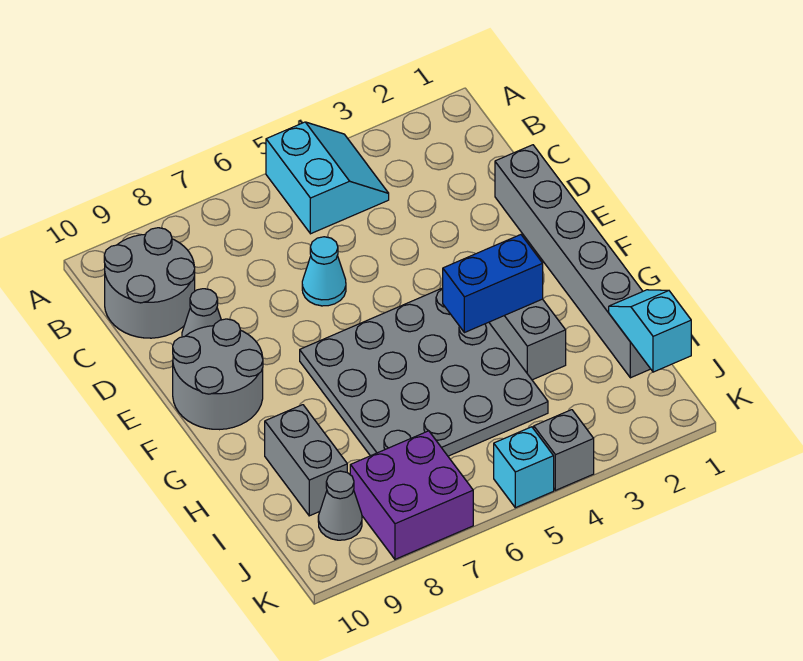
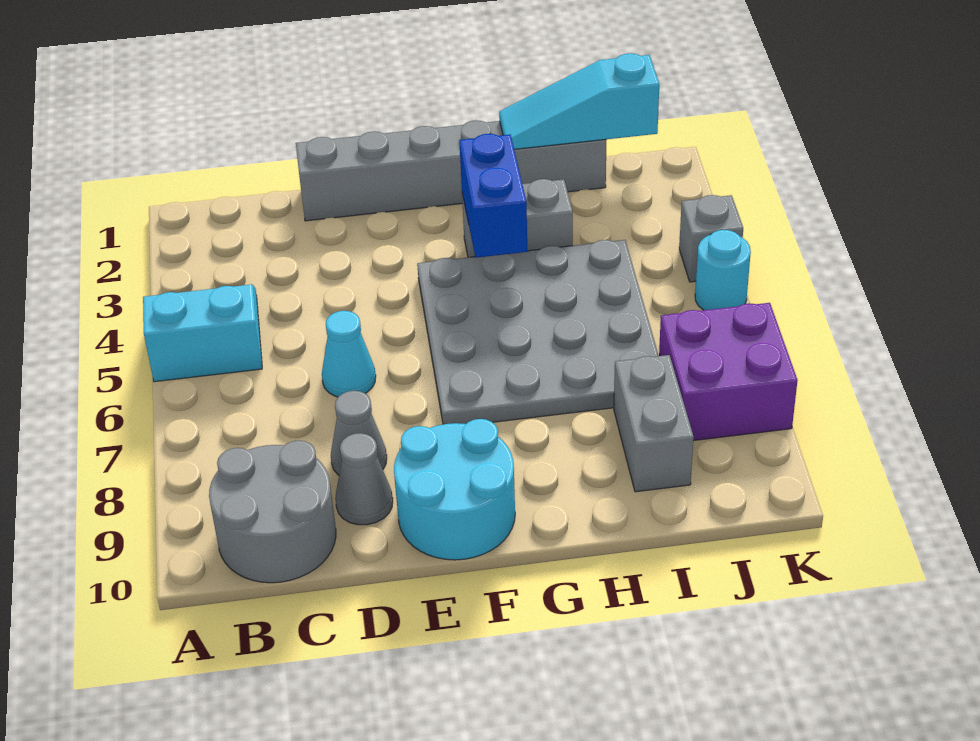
grey round brick E9:F10 level 1 -> cyan round brick E9:F10 level 1
grey brick H9:I9 level 1 -> grey brick I8:I9 level 1
cyan slope I1:J1 level 2 top J -> cyan slope H1:J1 level 2 top J
grey cone J9 level 1 -> grey cone D8 level 1
cyan brick K5 level 1 -> cyan round brick K5 level 1

